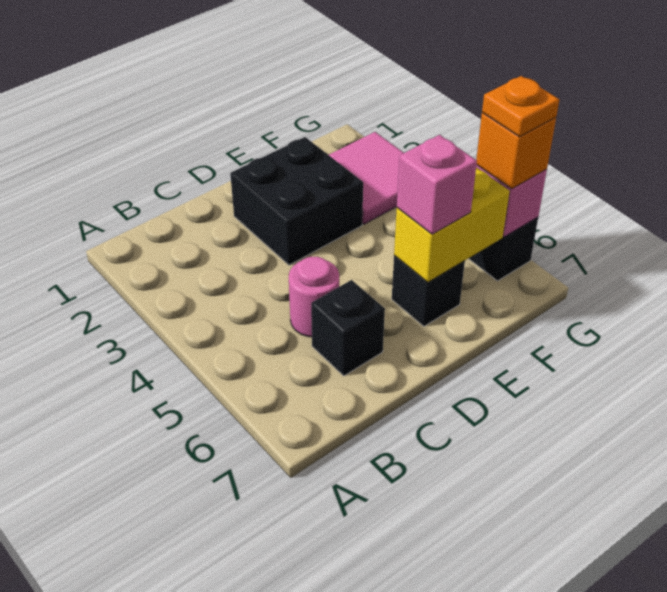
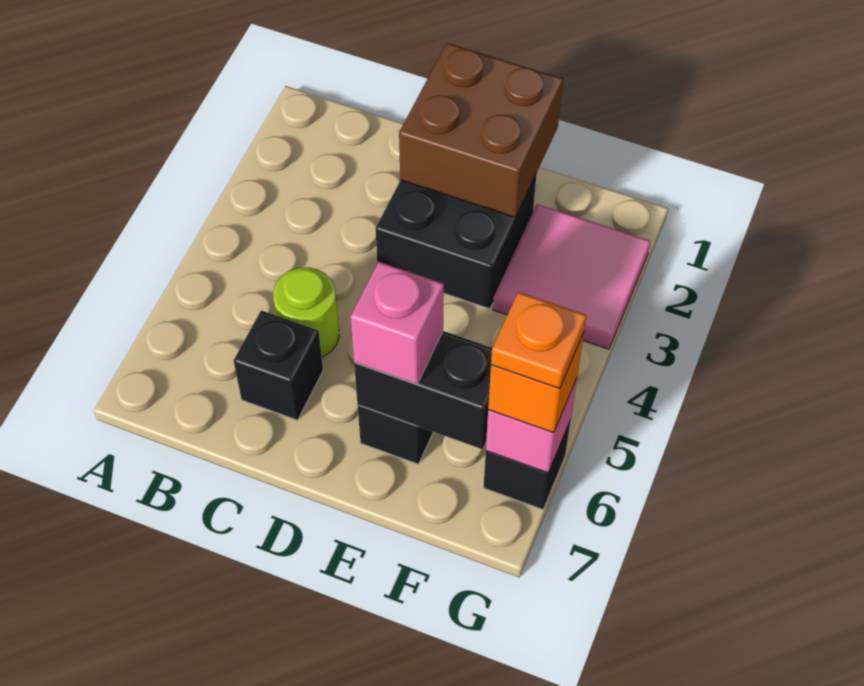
pink round brick C5 level 1 -> lime round brick C5 level 1
none -> brown brick D1:E2 level 2
yellow brick E6:F6 level 2 -> black brick E6:F6 level 2

